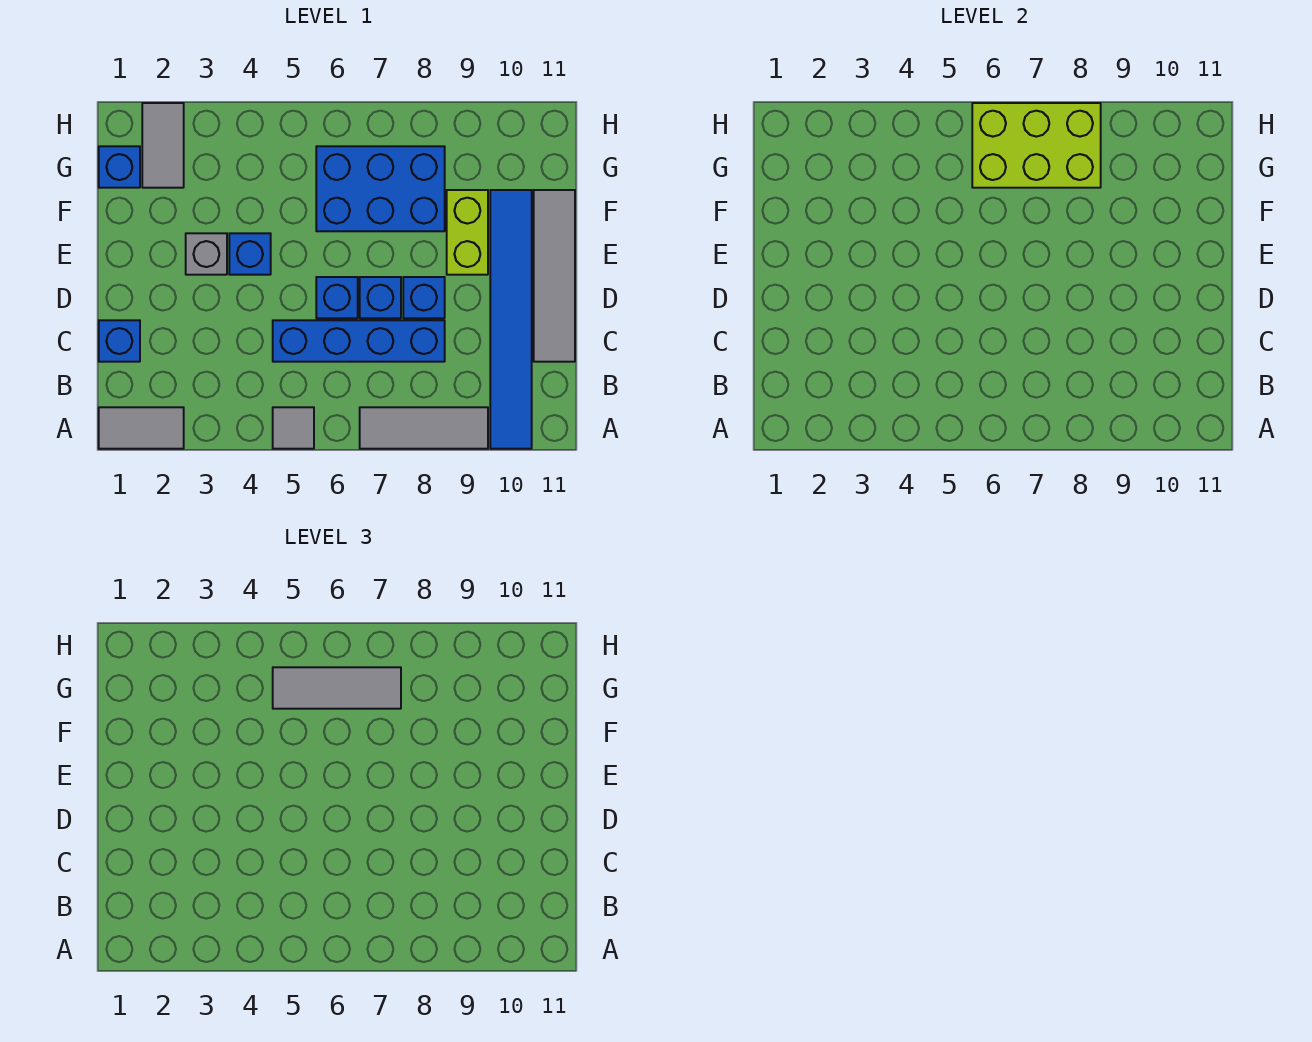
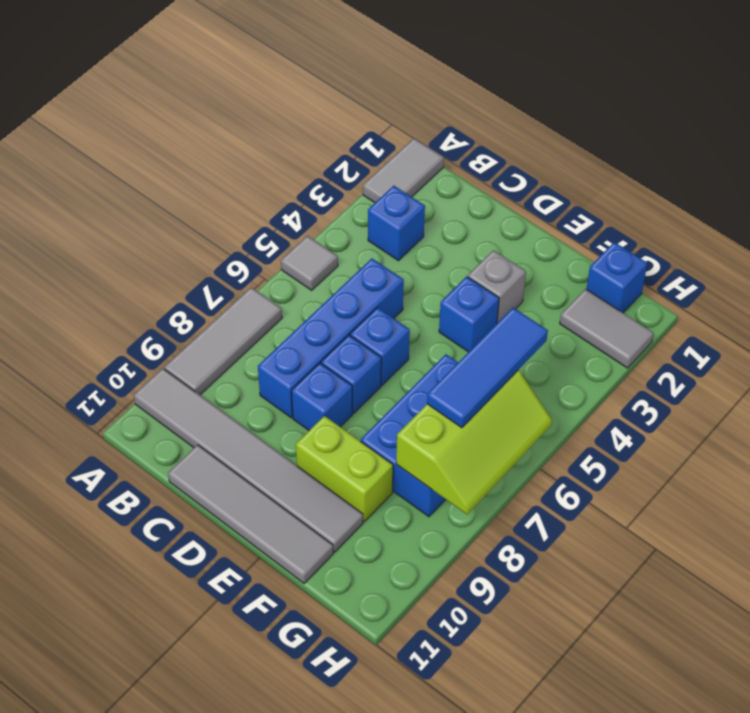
blue tile A10:F10 level 1 -> grey tile A10:F10 level 1
blue brick C1 level 1 -> blue brick B3 level 1
grey tile G5:G7 level 3 -> blue tile G5:G7 level 3
lime brick G6:H8 level 2 -> lime slope G6:H8 level 2 top G

